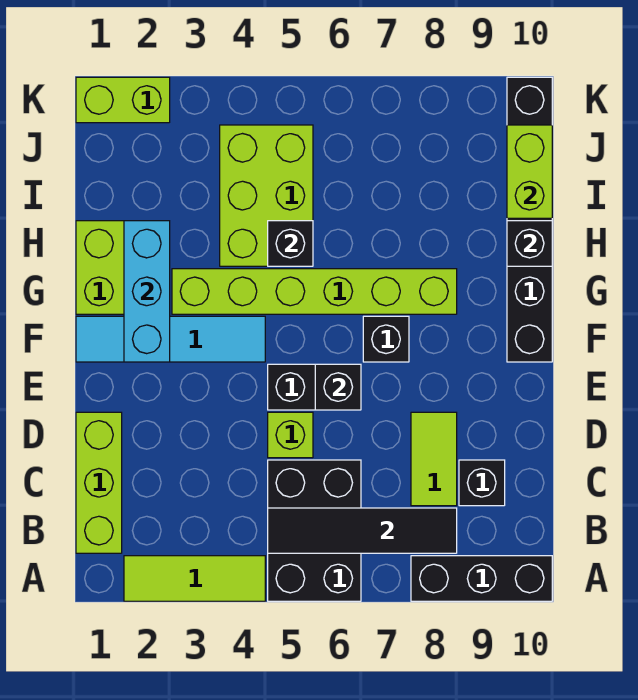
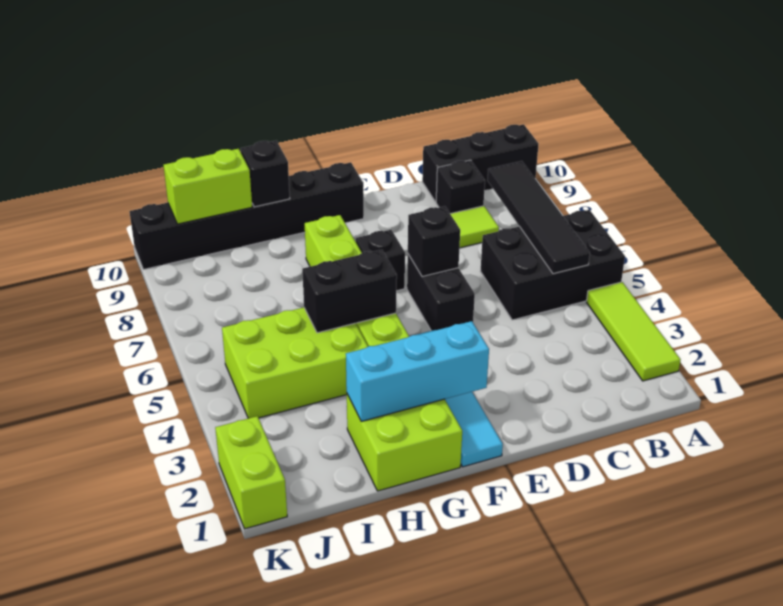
black brick A8:A10 level 1 -> black brick A10:C10 level 1
lime brick B1:D1 level 1 -> none
lime brick D5 level 1 -> none
black brick H5 level 2 -> black brick G5:H5 level 2

